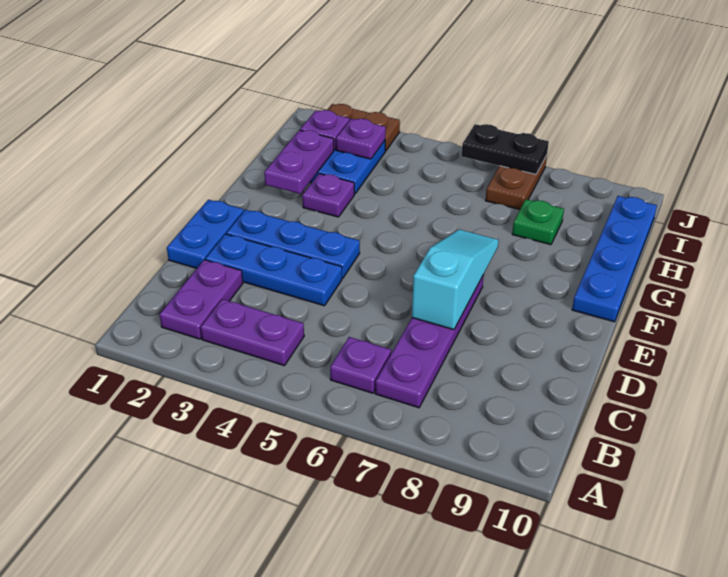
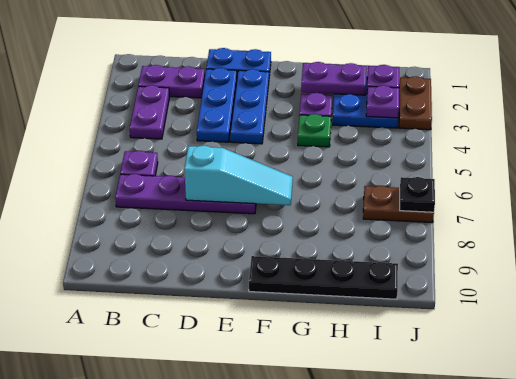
blue plate F10:I10 level 1 -> black plate F10:I10 level 1
green plate H8 level 1 -> green plate G4 level 1
black plate J6:J7 level 2 -> black plate J7 level 2

